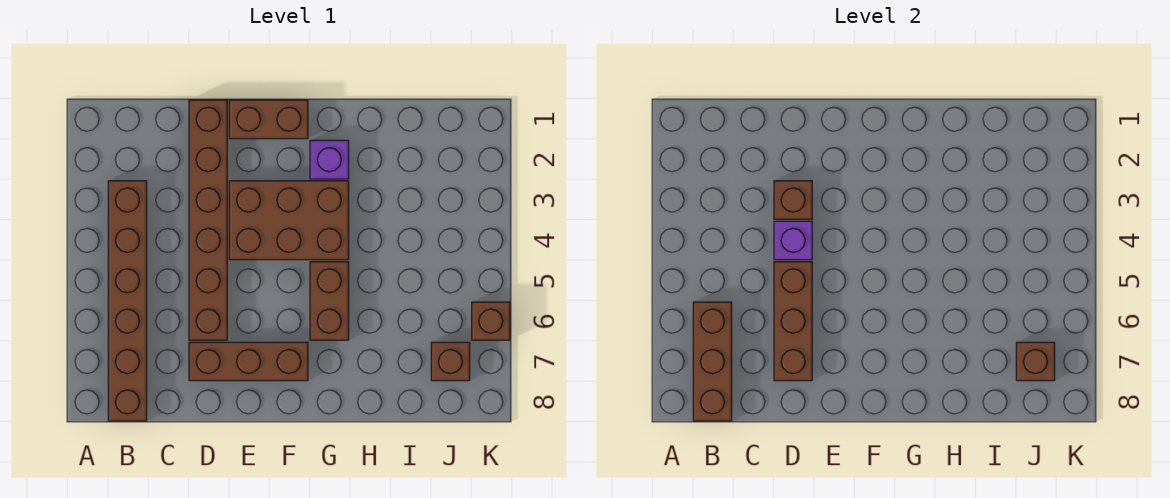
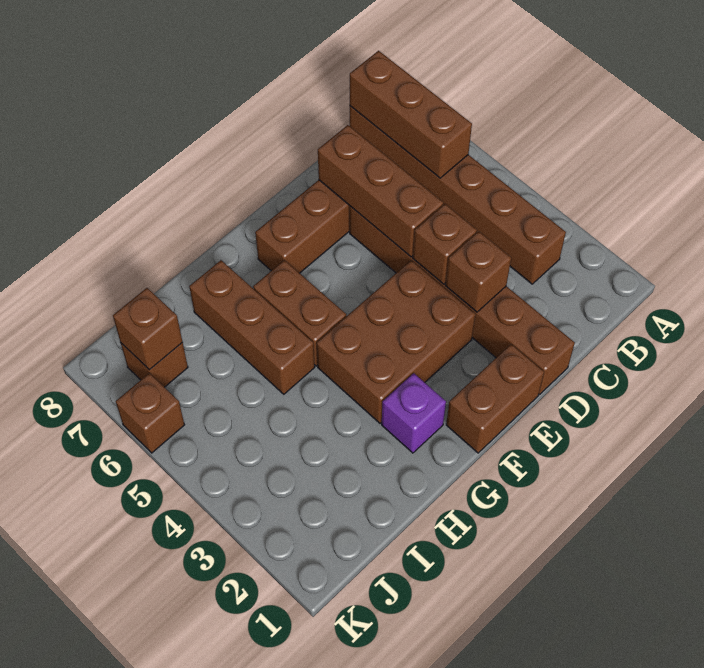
purple brick D4 level 2 -> brown brick D4 level 2
none -> brown brick H5:H7 level 1

